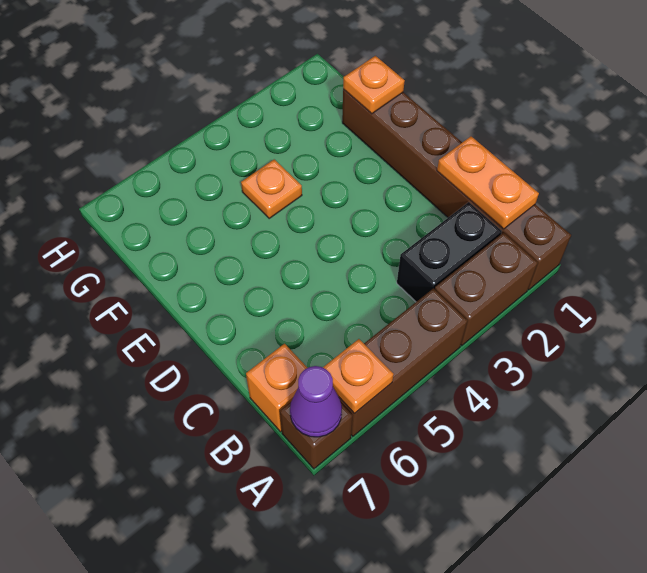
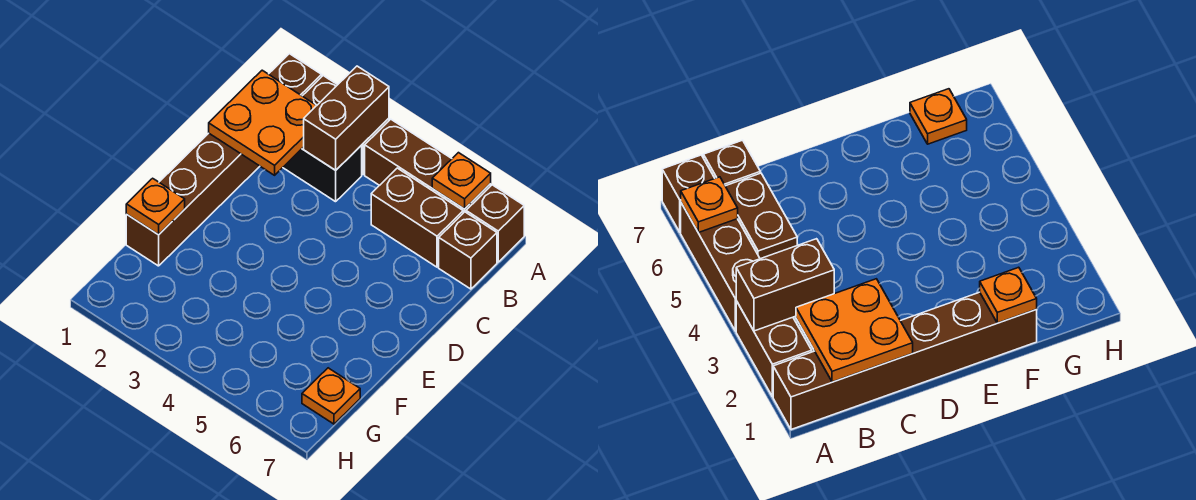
none -> brown brick A3:B3 level 2
purple cone A7 level 2 -> none
orange plate B1:C1 level 2 -> orange plate B1:C2 level 2
none -> brown brick B5:B6 level 1
orange brick B7 level 1 -> brown brick B7 level 1
orange plate F4 level 1 -> orange plate G7 level 1

